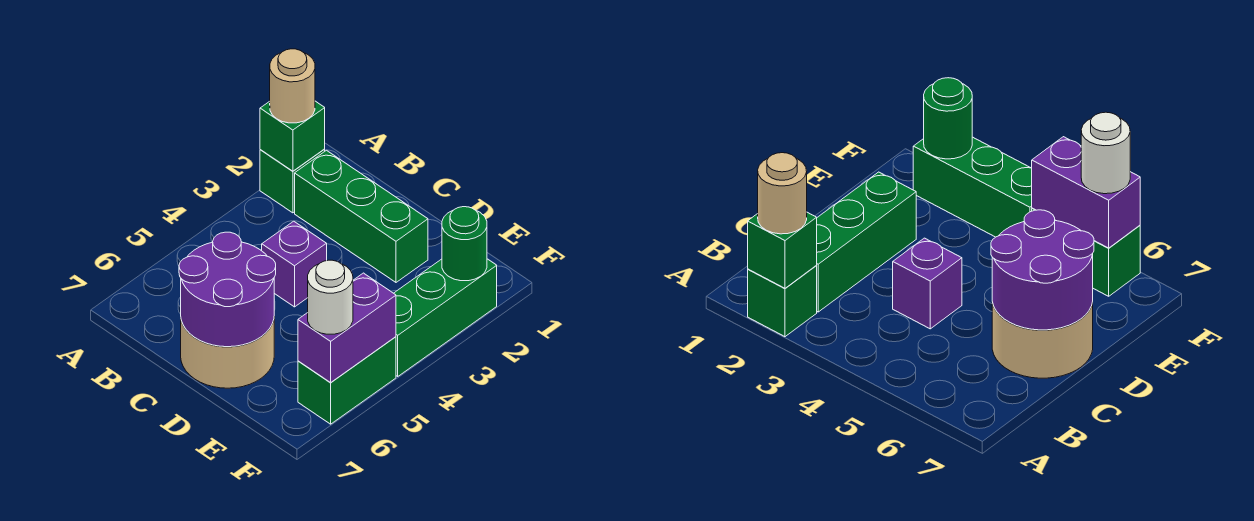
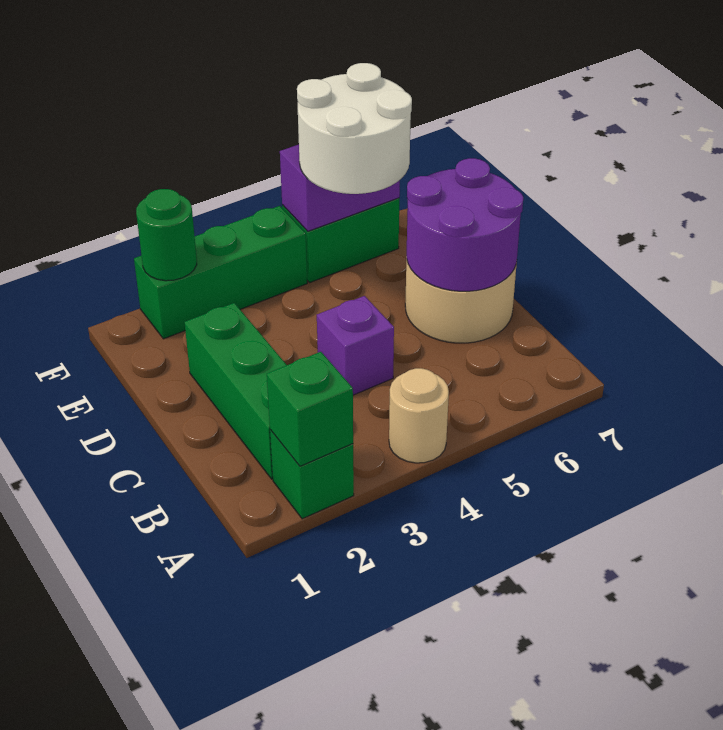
tan round brick A2 level 3 -> tan round brick A4 level 1
white round brick F6 level 3 -> white round brick E5:F6 level 3

